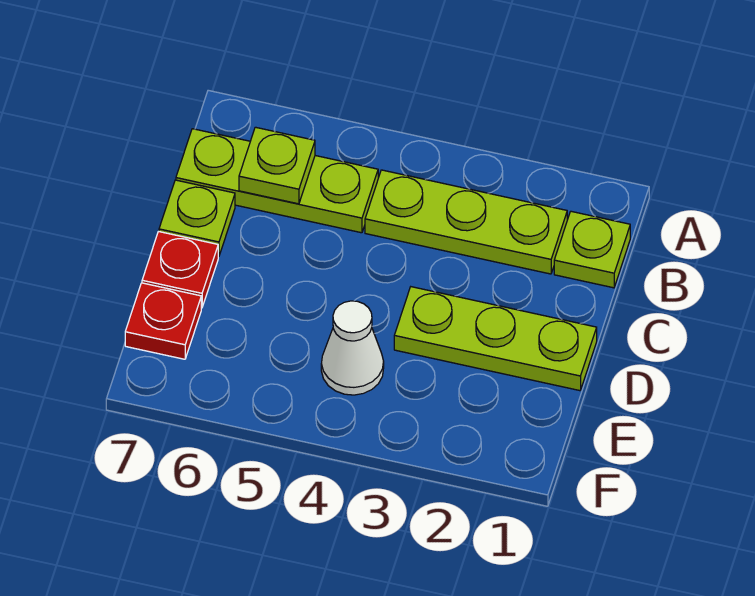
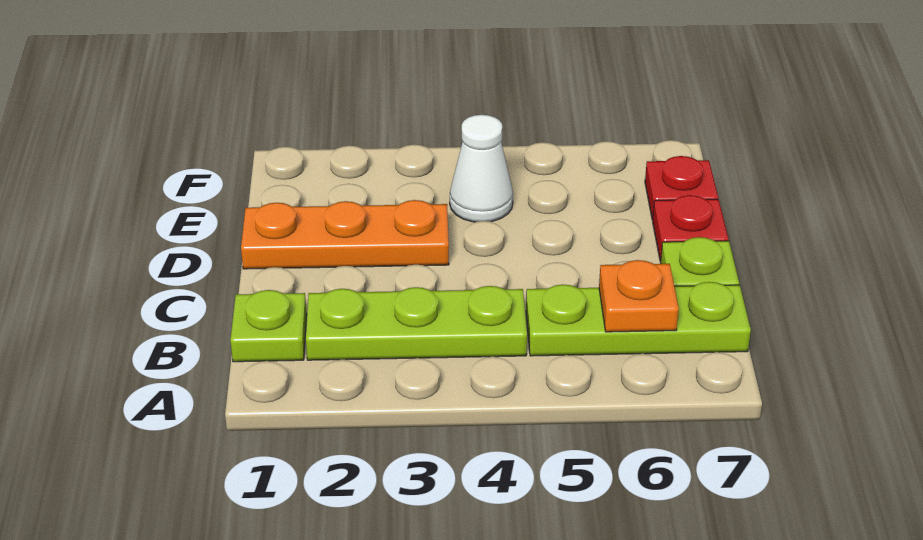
lime plate B6 level 2 -> orange plate B6 level 2
lime plate D1:D3 level 1 -> orange plate D1:D3 level 1

